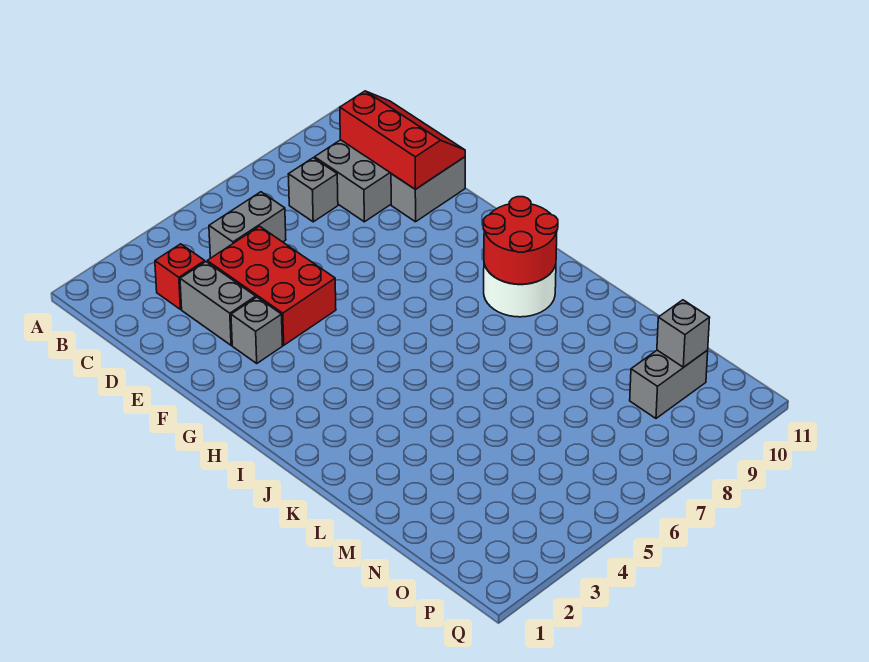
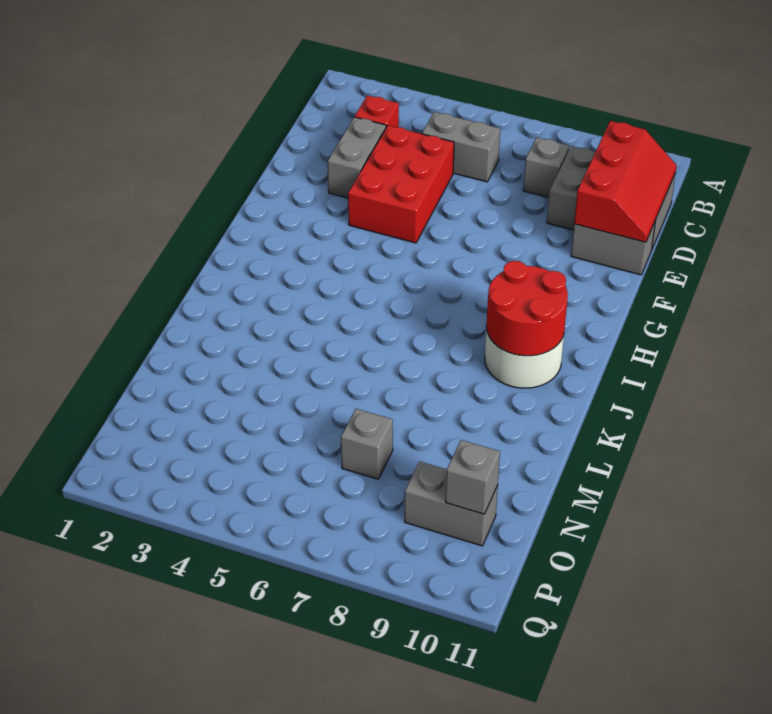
grey brick F3 level 1 -> grey brick N7 level 1

